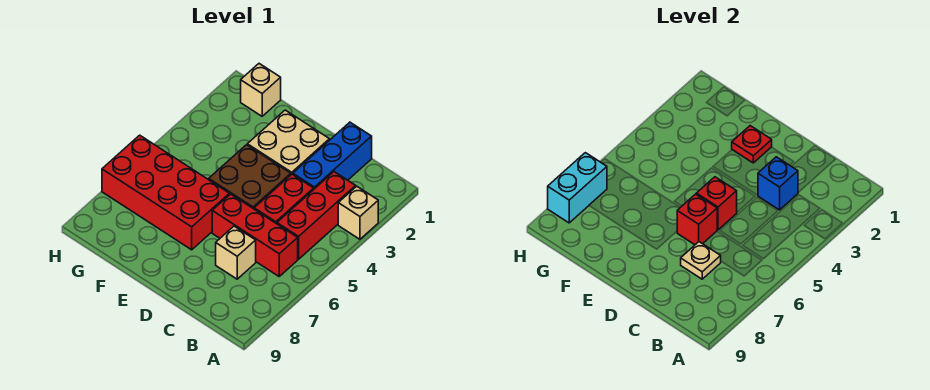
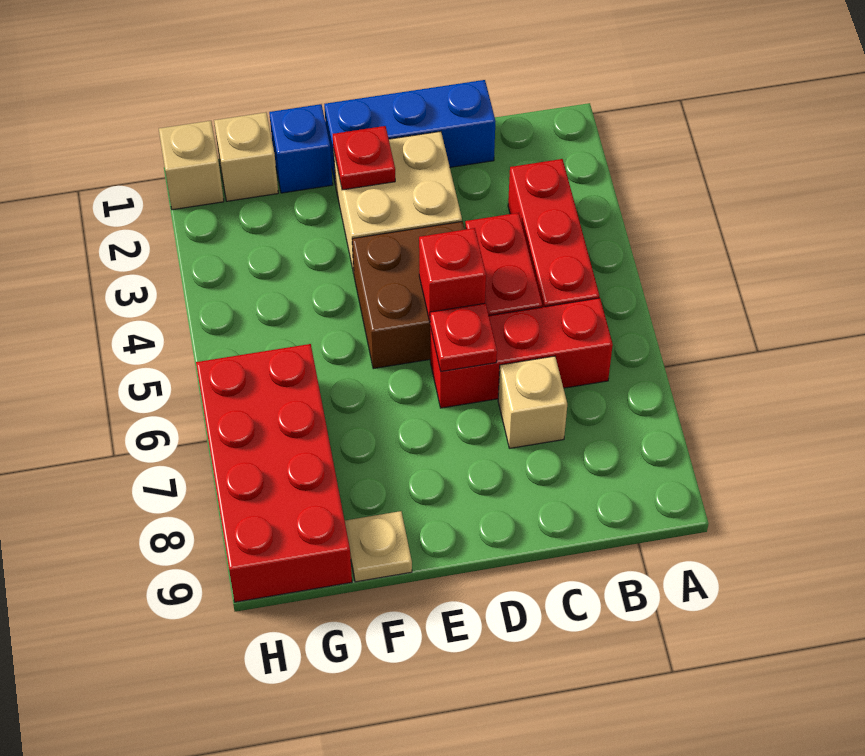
tan brick A3 level 1 -> tan brick H1 level 1
blue brick C1:C3 level 1 -> blue brick C1:E1 level 1
blue brick C3 level 2 -> blue brick F1 level 1
tan plate C7 level 2 -> tan plate F9 level 1
red brick D6 level 2 -> red plate D6 level 2
red brick E6:H7 level 1 -> red brick G6:H9 level 1
cyan brick H7:H8 level 2 -> none

